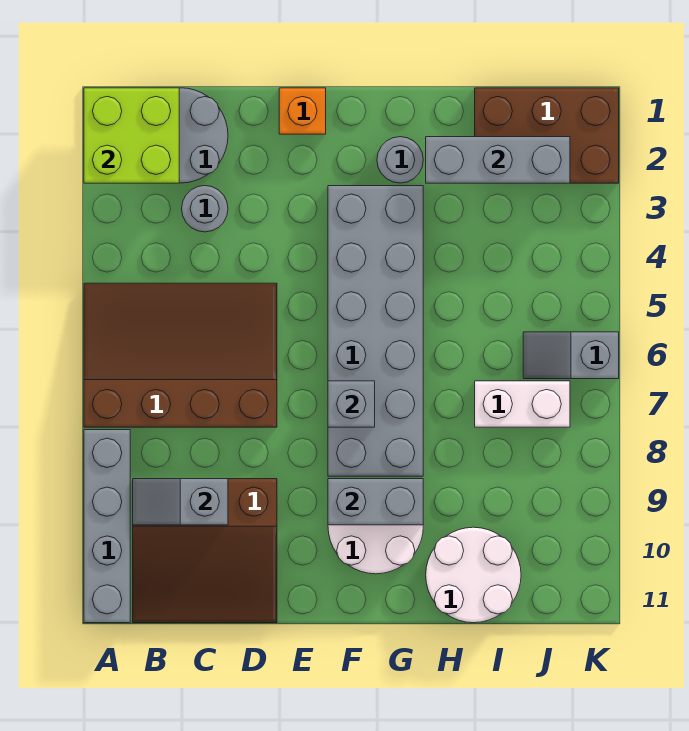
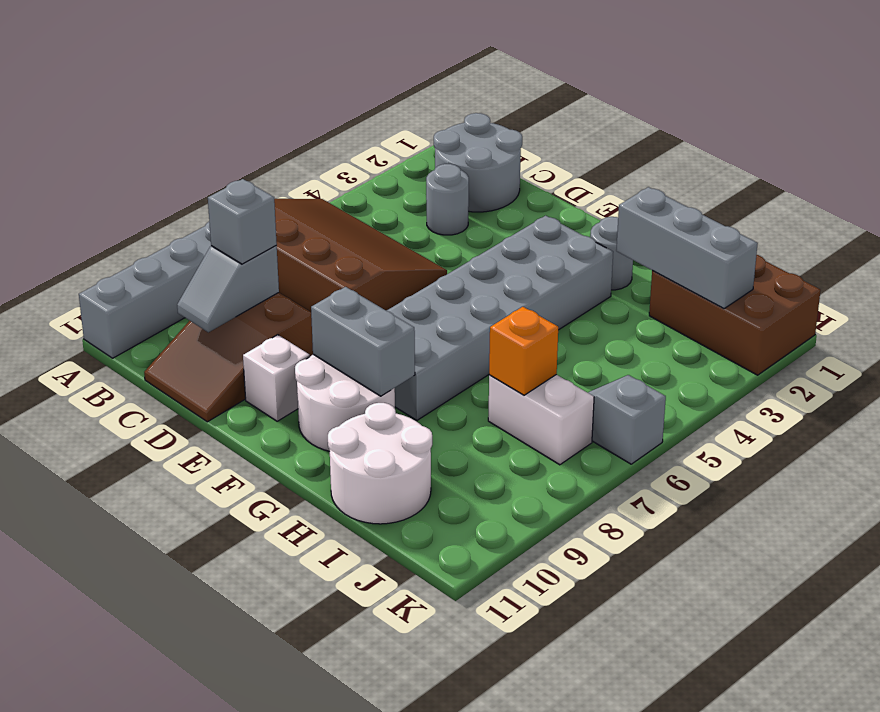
lime brick A1:B2 level 2 -> none
brown slope B9:D11 level 1 top 9 -> brown slope C9:D11 level 1 top 9
grey slope B9:C9 level 2 top C -> grey slope C9:C10 level 2 top 9
orange brick E1 level 1 -> orange brick I7 level 2
none -> white brick E10 level 1
grey brick F7 level 2 -> grey brick C9 level 3

